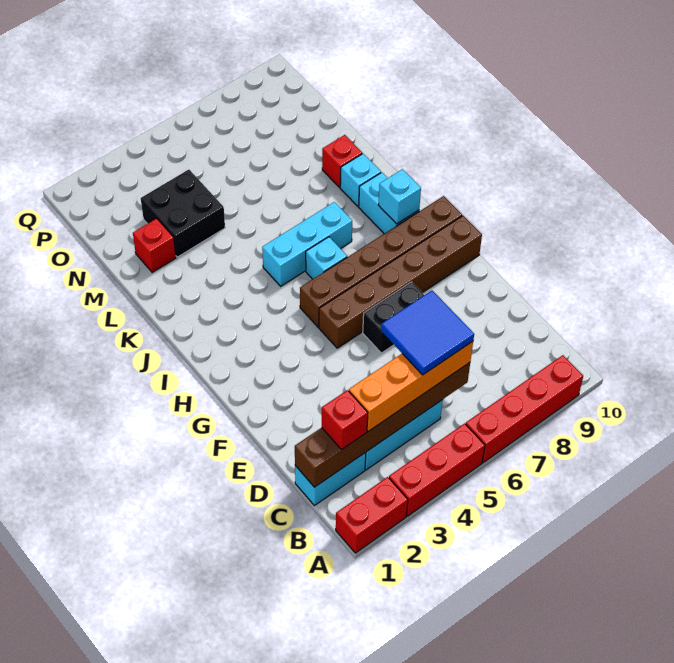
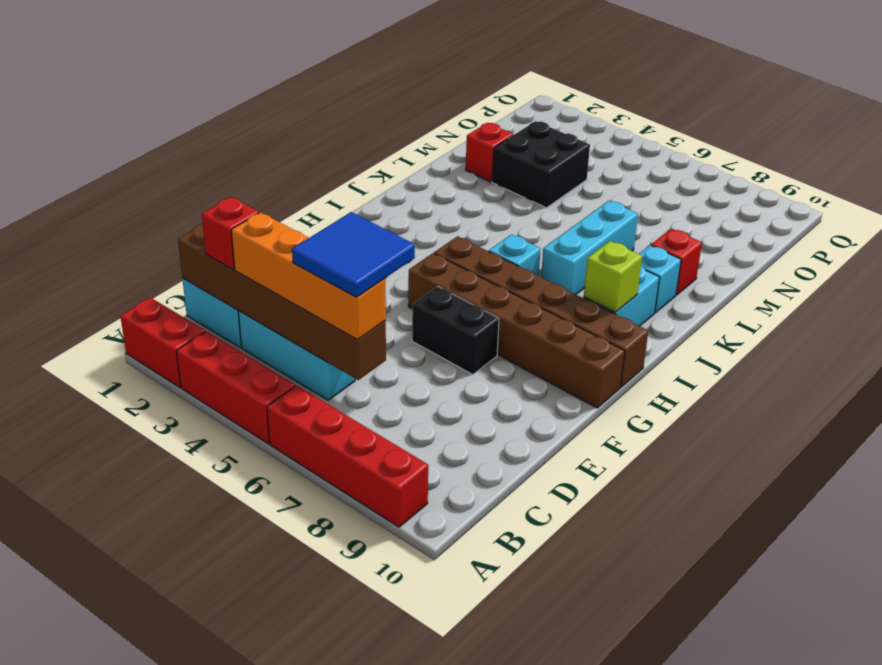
cyan brick I9 level 2 -> lime brick I9 level 2
cyan brick J5:J7 level 1 -> cyan brick J7:L7 level 1

